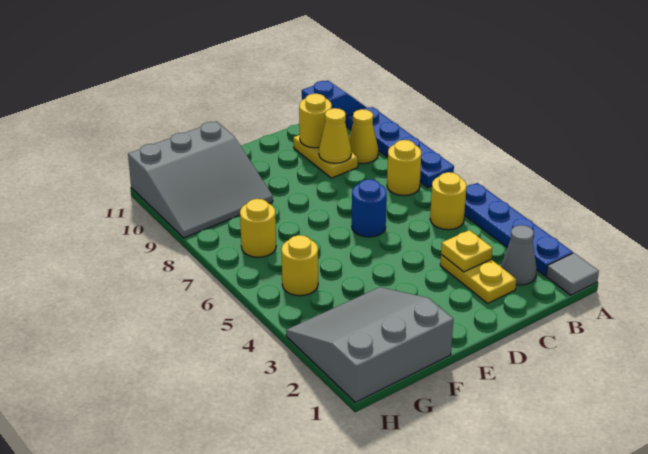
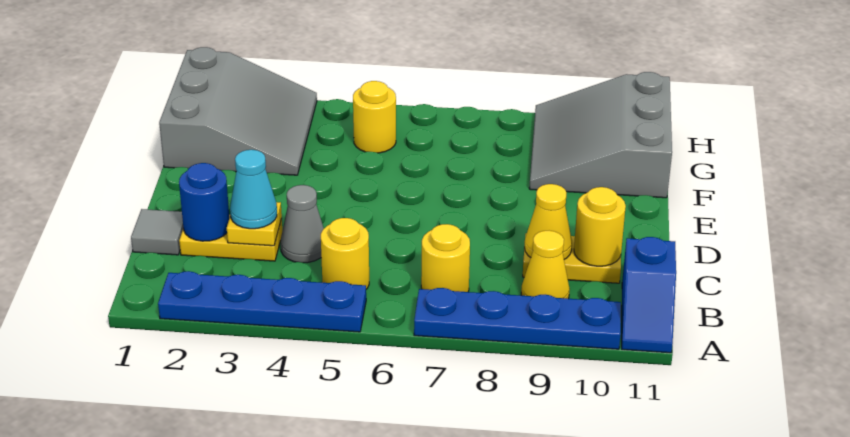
grey tile A1 level 1 -> grey tile C1 level 1
grey cone B2 level 1 -> grey cone C4 level 1
none -> cyan cone C3 level 3
blue round brick D6 level 1 -> blue round brick C2 level 2
yellow round brick G7 level 1 -> none

